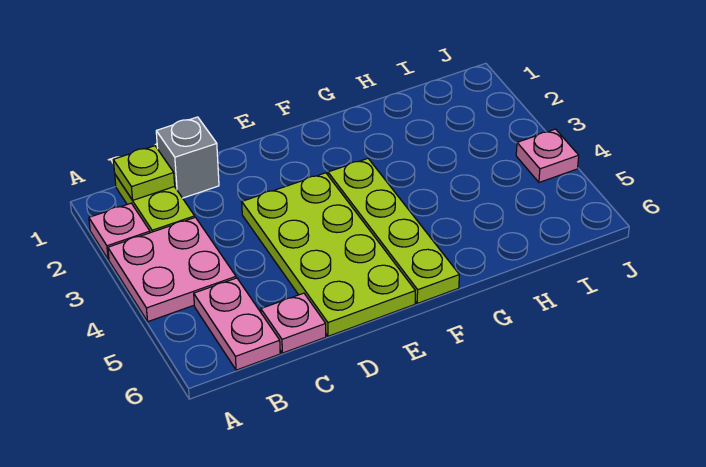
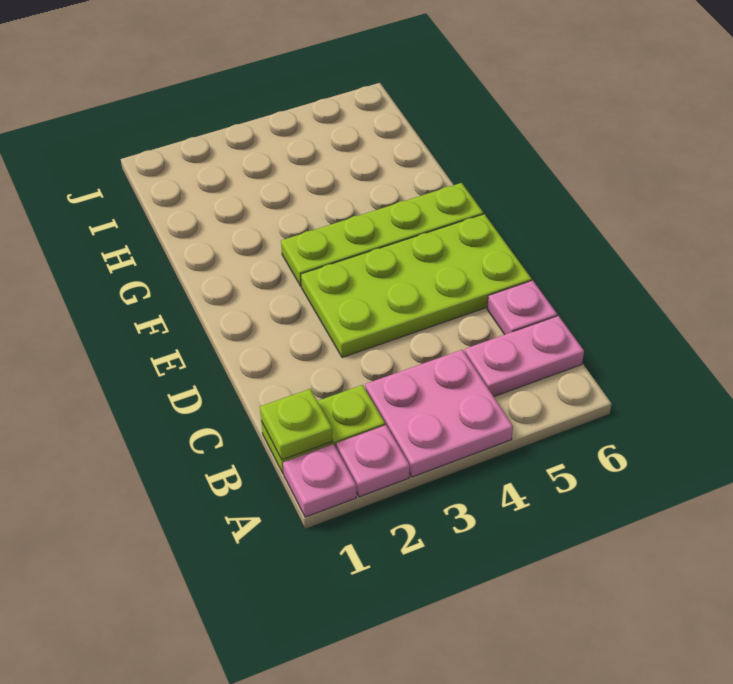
grey brick C1 level 1 -> none
pink plate J4 level 1 -> pink plate A1 level 1

